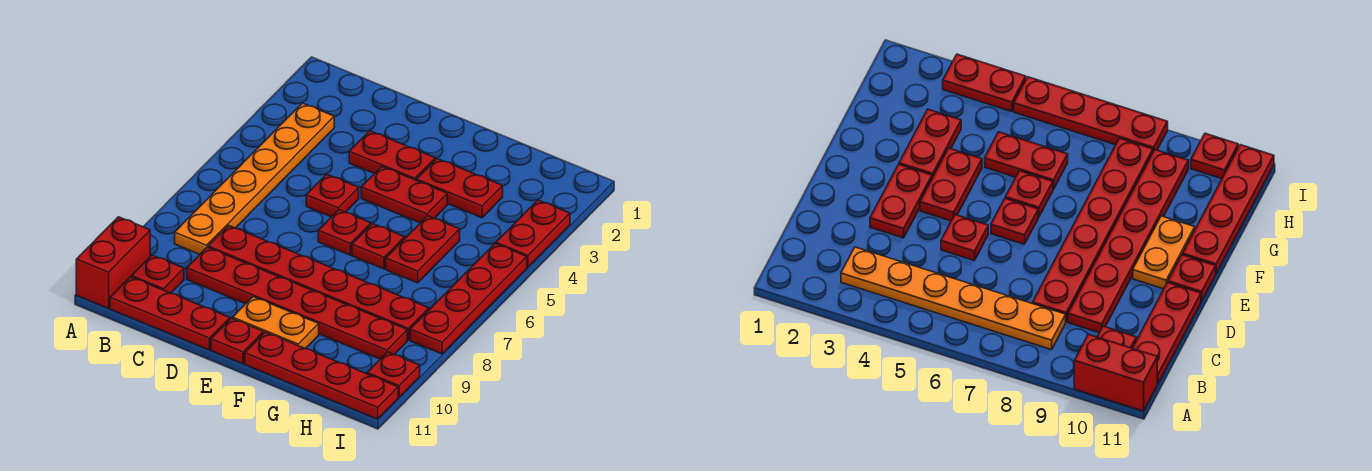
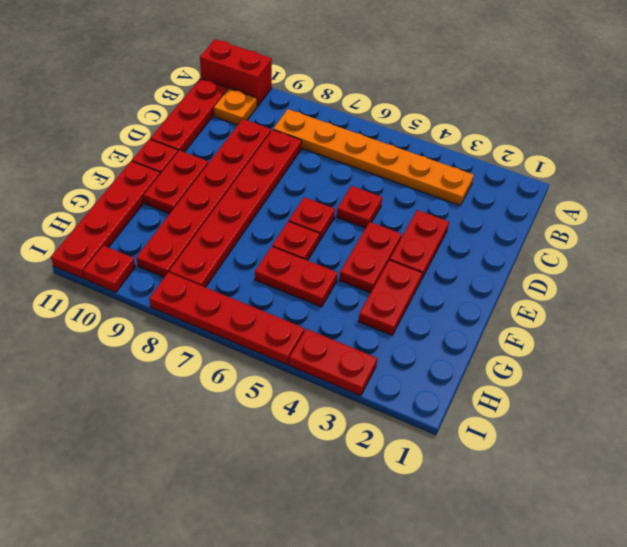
red plate B10 level 1 -> orange plate B10 level 1
orange plate E10:F10 level 1 -> red plate E10:F10 level 1

